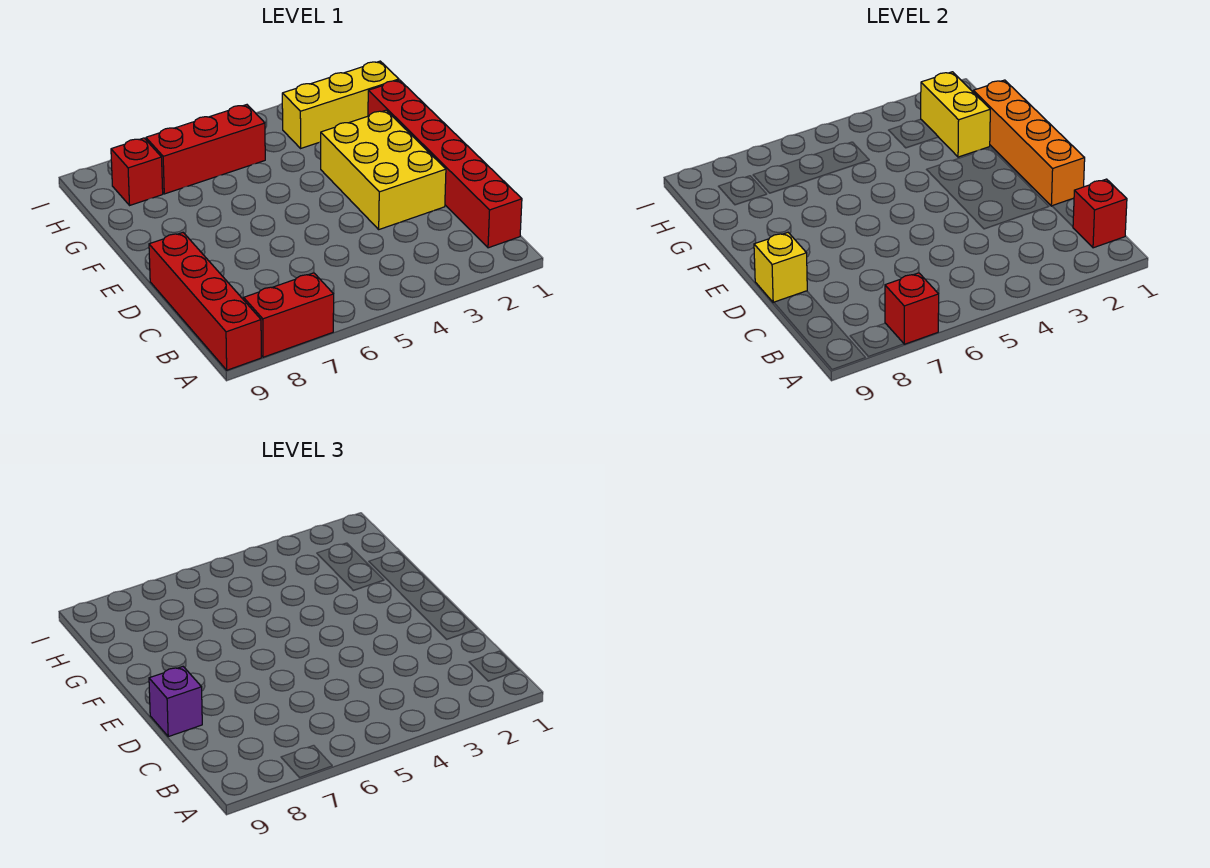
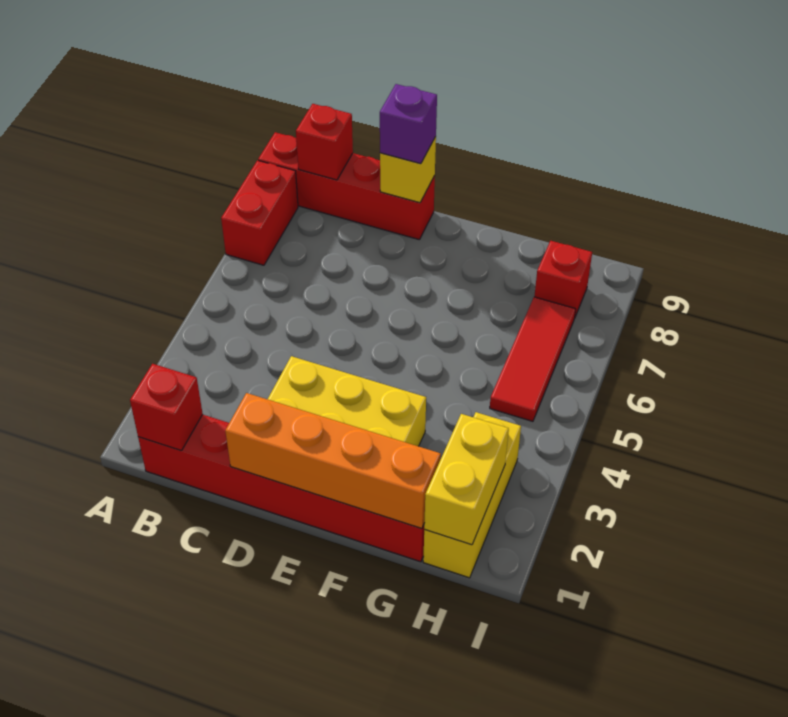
red brick A7 level 2 -> red brick B9 level 2
yellow brick G2:H2 level 2 -> yellow brick H1:H2 level 2
red brick H5:H7 level 1 -> red tile H5:H7 level 1

